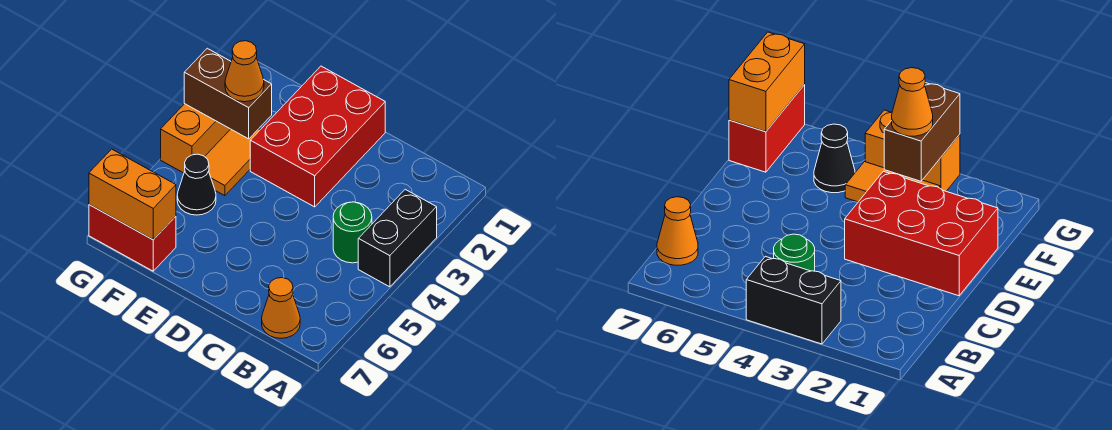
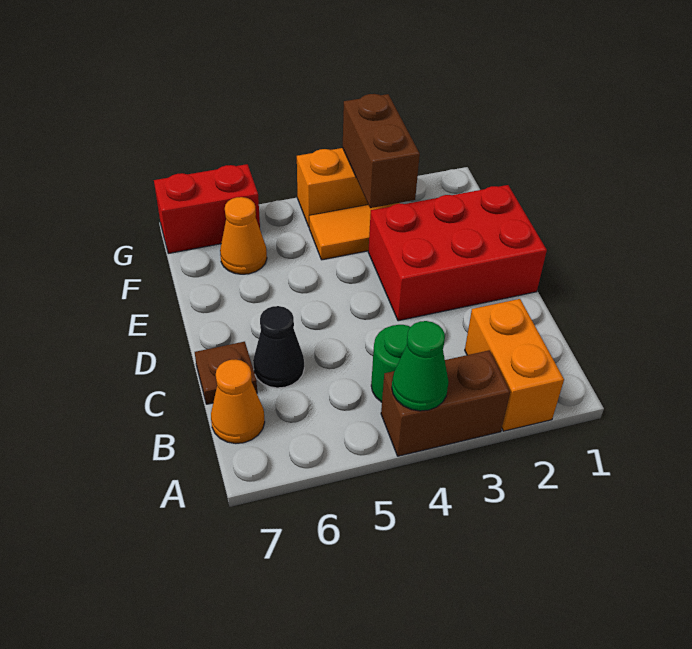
black brick A3:A4 level 1 -> brown brick A3:A4 level 1
none -> green cone A4 level 2
none -> brown plate C7 level 1
orange cone F3 level 3 -> orange cone F6 level 1
black cone F5 level 1 -> black cone C6 level 1
red brick F7:G7 level 1 -> red brick G6:G7 level 1
orange brick F7:G7 level 2 -> orange brick A2:B2 level 1

